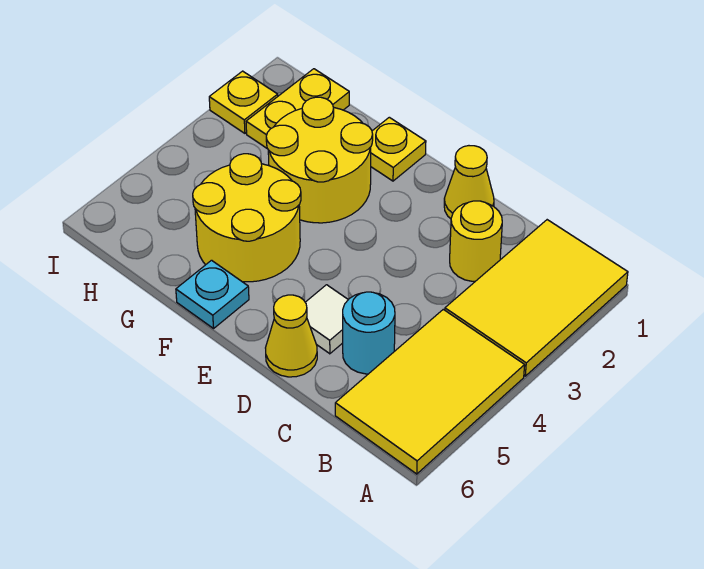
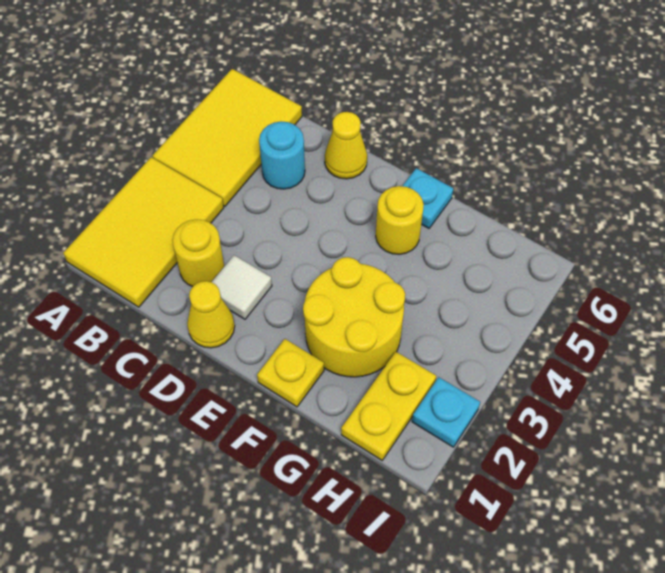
white tile D5 level 1 -> white tile D2 level 1
yellow round brick F4:G5 level 1 -> yellow round brick F5 level 1
yellow plate I2 level 1 -> cyan plate I2 level 1

